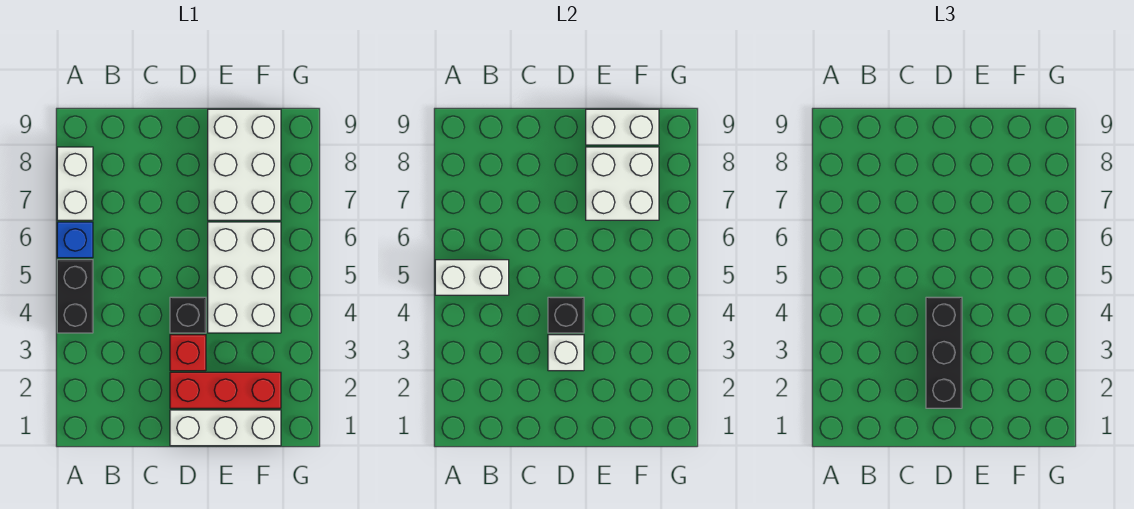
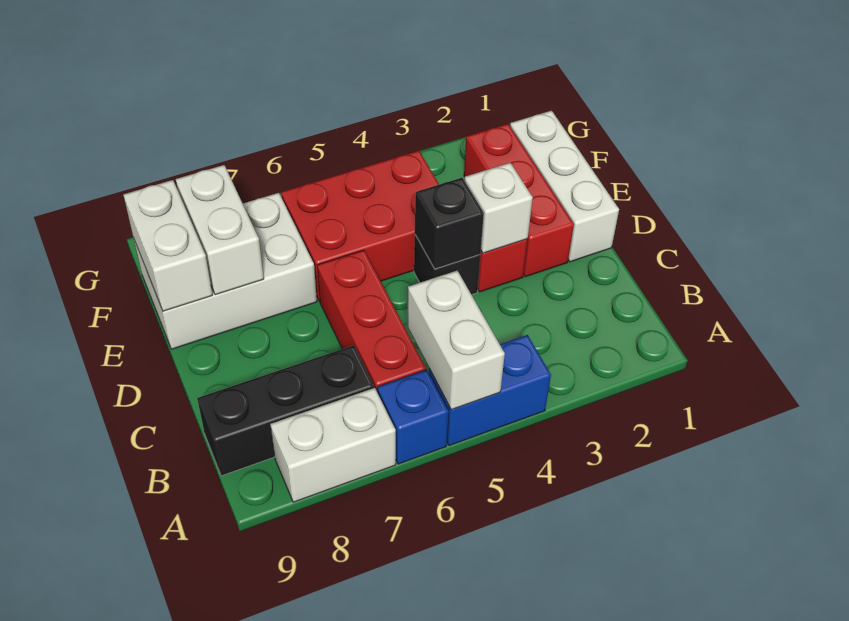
black brick A4:A5 level 1 -> blue brick A4:A5 level 1
none -> red brick B6:D6 level 1
black brick D2:D4 level 3 -> black brick B7:B9 level 1
white brick E4:F6 level 1 -> red brick E4:F6 level 1
white brick E7:F8 level 2 -> white brick E8:F8 level 2

